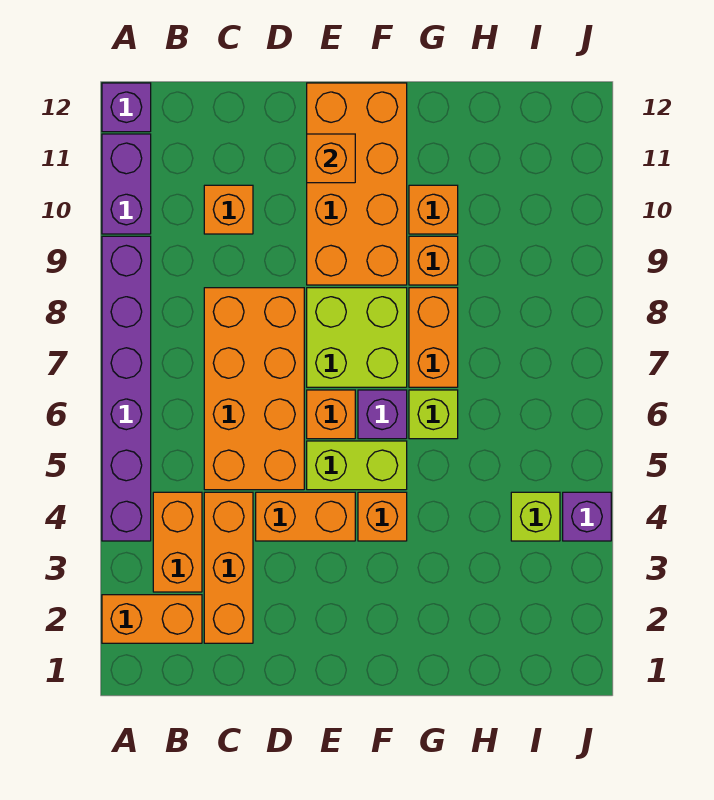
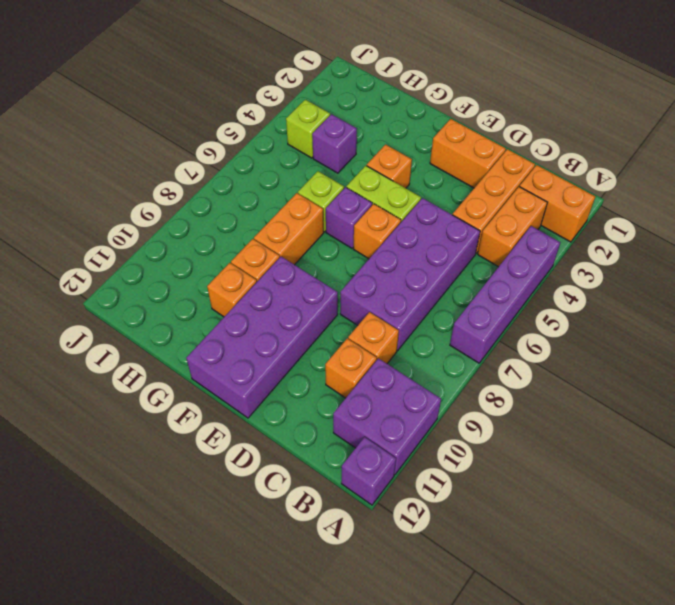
purple brick A4:A9 level 1 -> purple brick A4:A7 level 1
purple brick A10:A11 level 1 -> purple brick A10:B11 level 1
orange brick C5:D8 level 1 -> purple brick C5:D8 level 1
orange brick D4:E4 level 1 -> orange brick D2:E2 level 1
lime brick E7:F8 level 1 -> none
orange brick E9:F12 level 1 -> purple brick E9:F12 level 1
orange brick E11 level 2 -> orange brick C9 level 1
purple brick J4 level 1 -> purple brick H4 level 1

